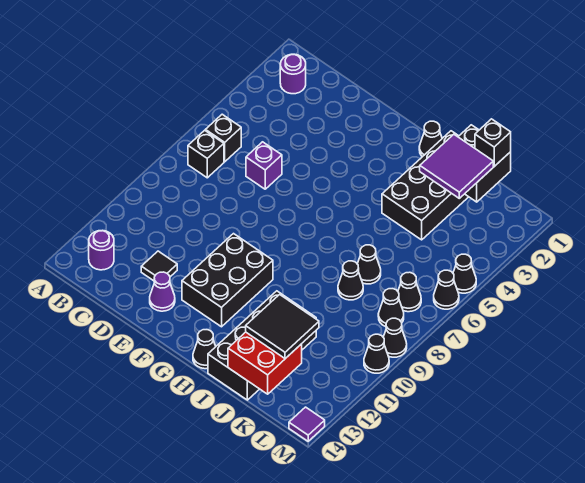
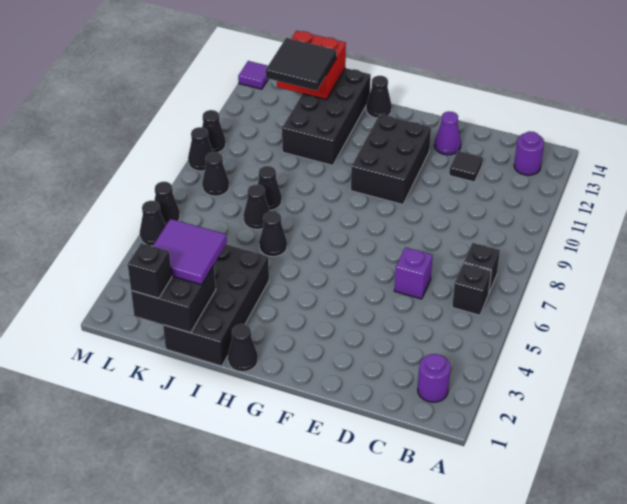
black cone L7 level 1 -> black cone I6 level 1

